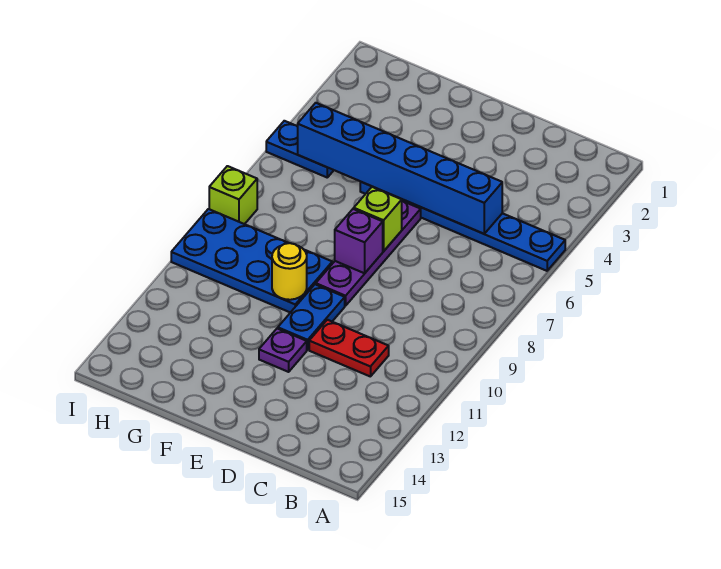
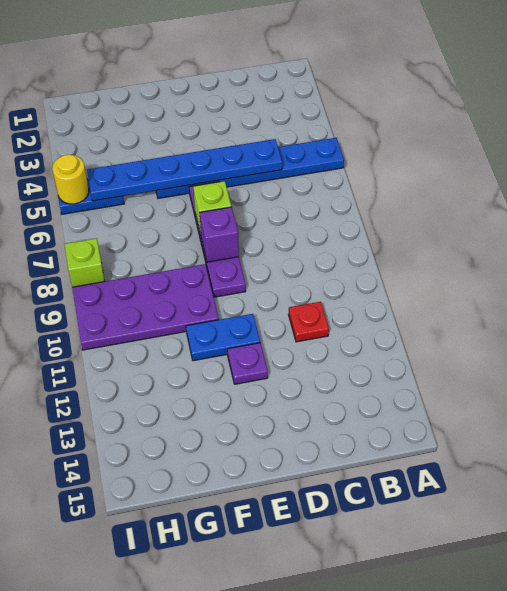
blue brick C5:H5 level 2 -> blue plate C5:H5 level 2
red plate C11:D11 level 1 -> red plate C11 level 1
blue plate E10:E11 level 1 -> blue plate E11:F11 level 1
blue plate F9:I10 level 1 -> purple plate F9:I10 level 1
yellow round brick F10 level 2 -> yellow round brick I5 level 2

